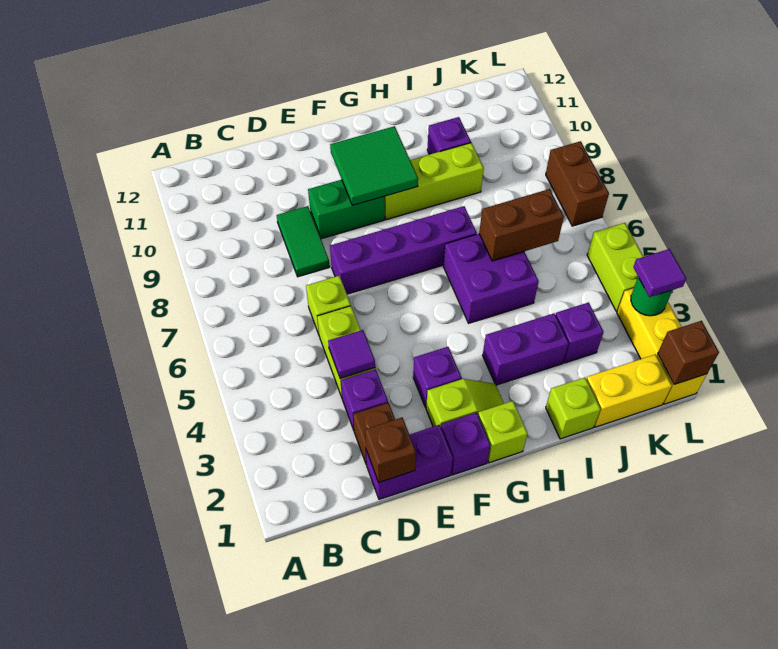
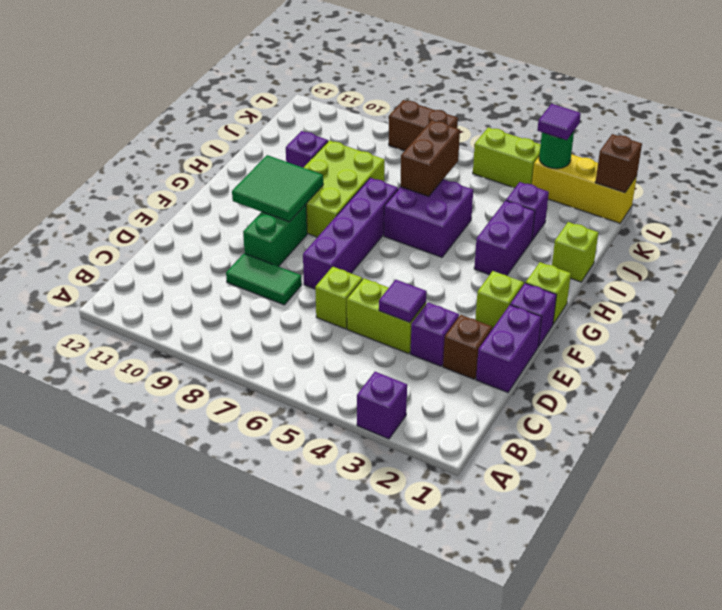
brown brick D1 level 2 -> none
purple brick F3 level 1 -> purple brick A3 level 1
lime brick G9:I9 level 1 -> lime brick G8:I9 level 1
yellow brick J1:K1 level 1 -> none

